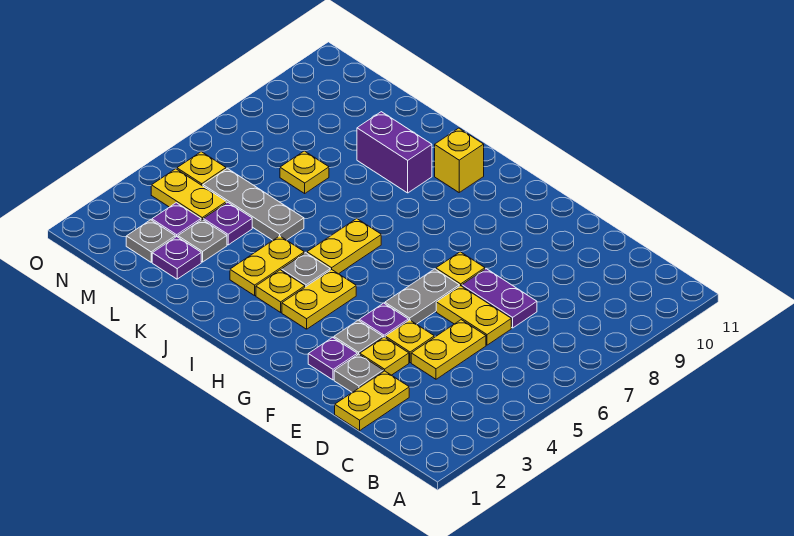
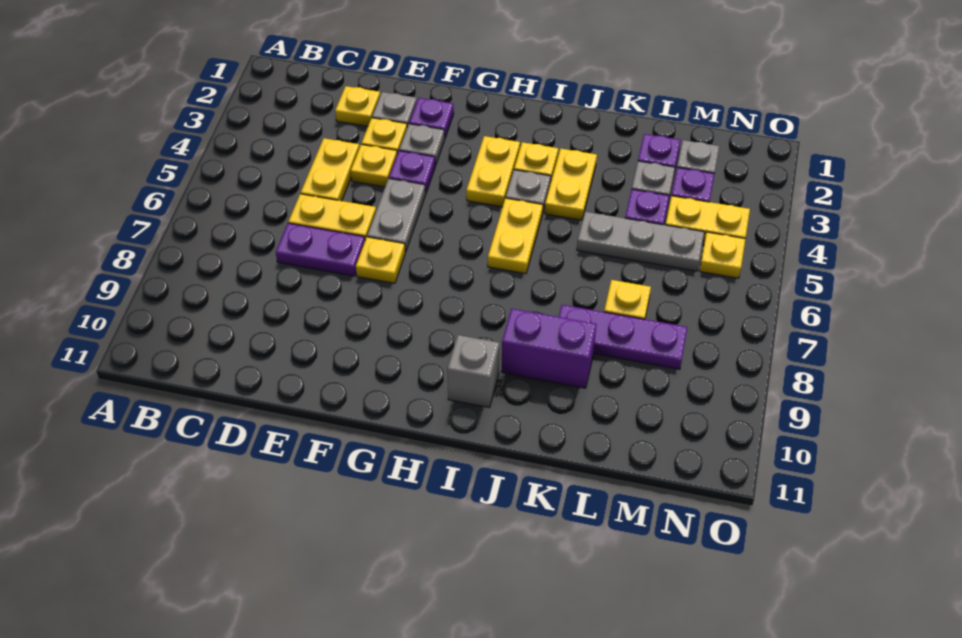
yellow plate D1:D2 level 1 -> yellow plate D2 level 1
yellow brick I10 level 1 -> grey brick I10 level 1
none -> purple plate K8:M8 level 1

